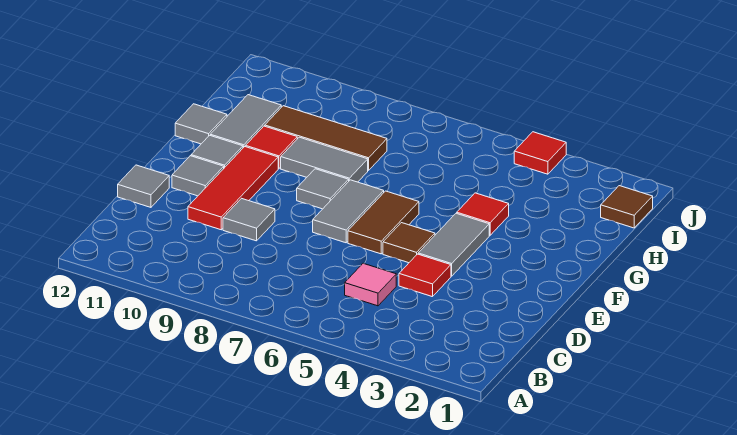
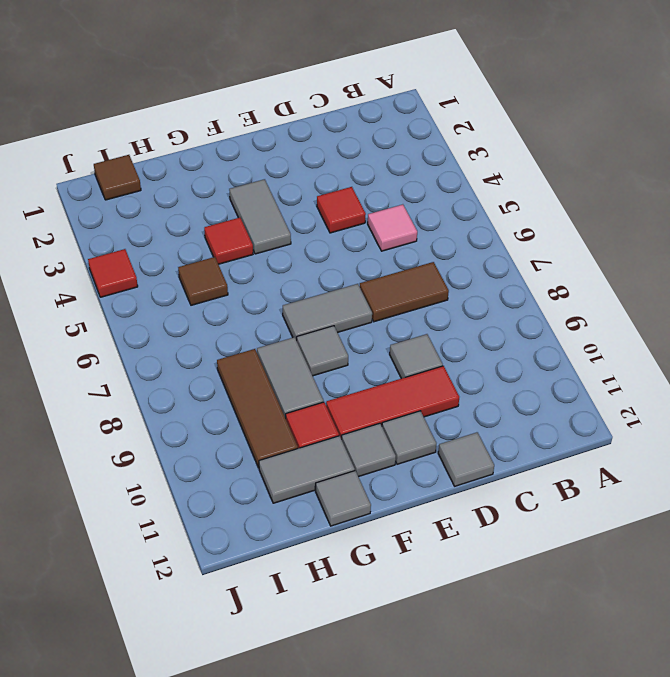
grey tile E4:F4 level 1 -> grey tile F3:F4 level 1
brown tile E5 level 1 -> brown tile H5 level 1
brown tile E6:F6 level 1 -> brown tile C7:D7 level 1

